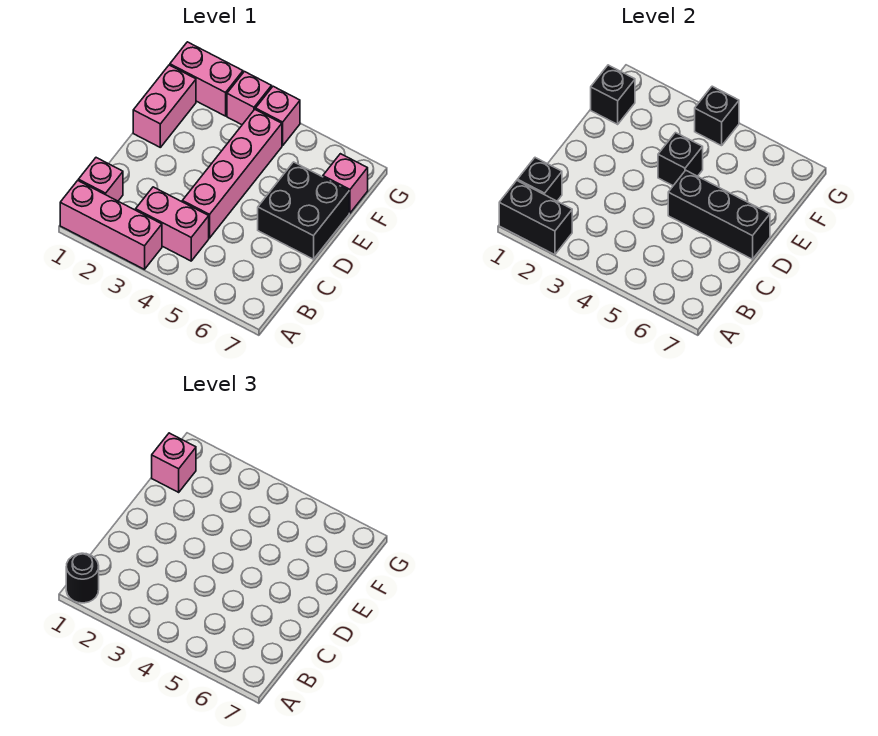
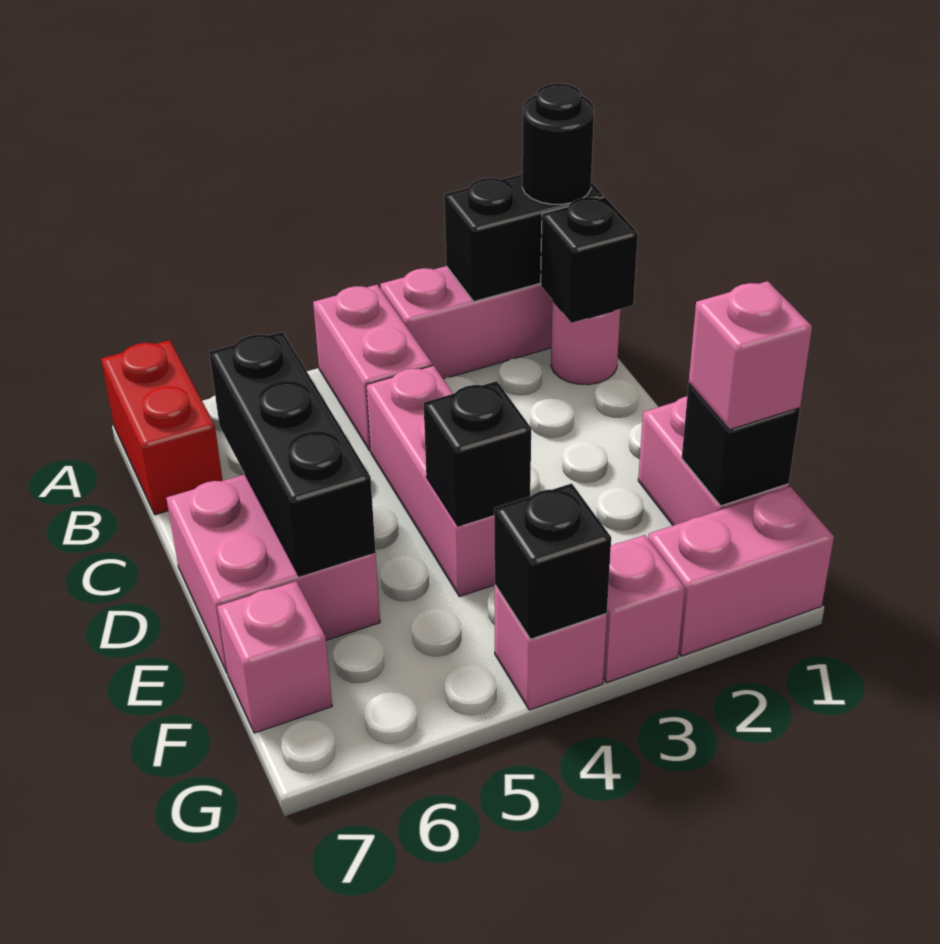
none -> red brick A7:B7 level 1
pink brick B1 level 1 -> pink round brick B1 level 1
pink brick B3:B4 level 1 -> pink brick A4:B4 level 1
pink brick C4:F4 level 1 -> pink brick C4:E4 level 1
black brick D5:D7 level 2 -> black brick C6:E6 level 2
black brick D6:E7 level 1 -> pink brick D6:E7 level 1

